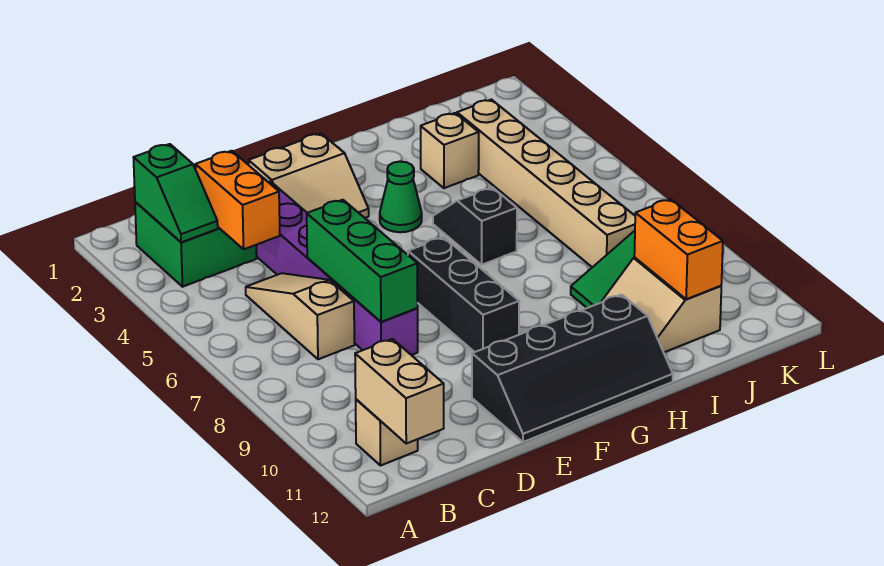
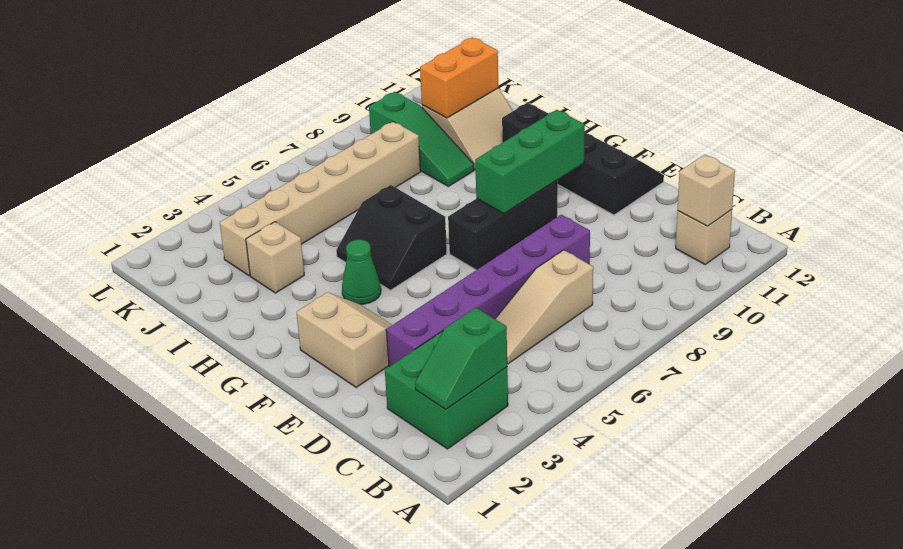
green slope B2:B3 level 2 top 2 -> green slope B2:B3 level 2 top 3
tan brick B11:B12 level 2 -> tan brick B11 level 2
orange brick C3:C4 level 2 -> none
green brick D6:D8 level 2 -> green brick F8:F10 level 2
black slope H5:H6 level 1 top 6 -> black slope G5:H6 level 1 top 6

